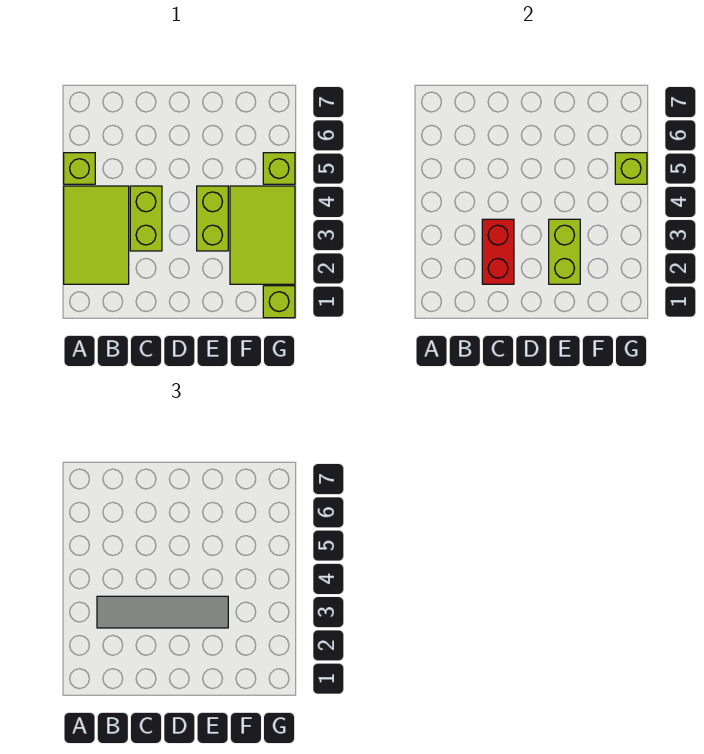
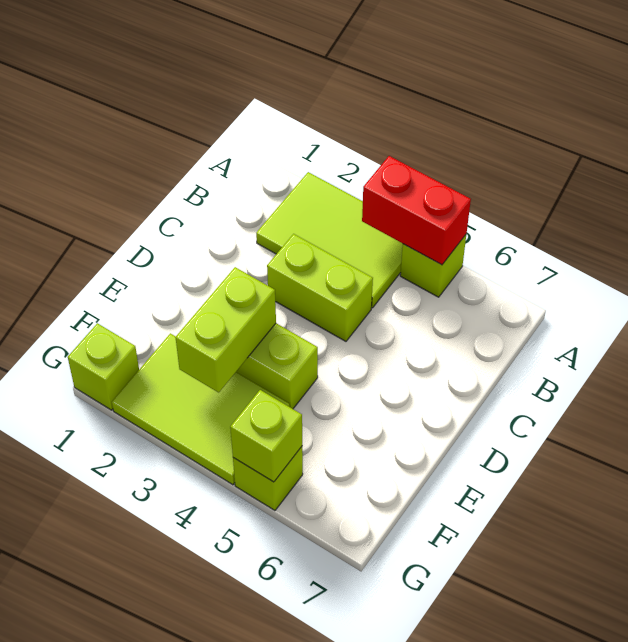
grey tile B3:E3 level 3 -> none
red brick C2:C3 level 2 -> red brick A4:A5 level 2
lime brick E2:E3 level 2 -> lime brick E3:F3 level 2

